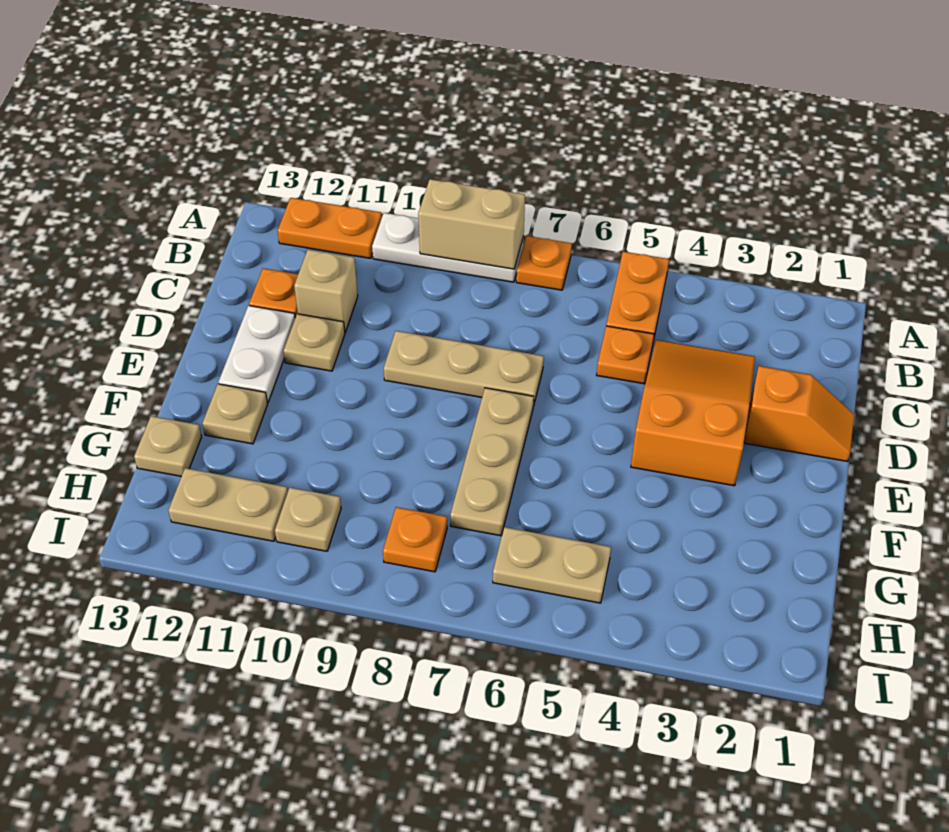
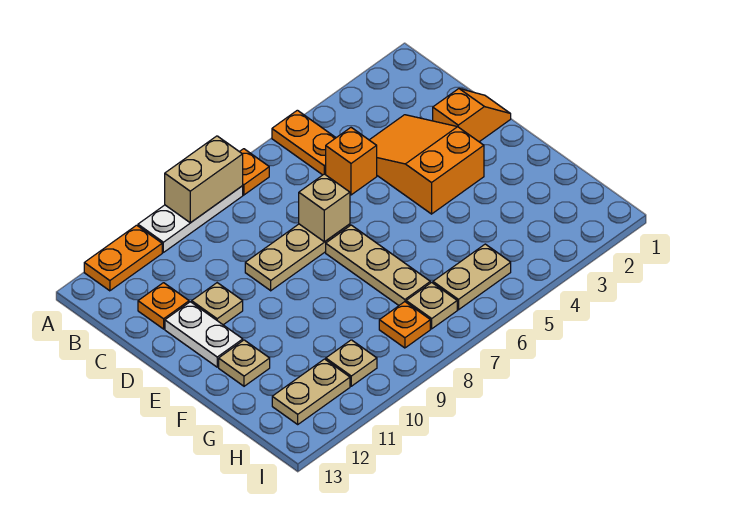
orange plate C5 level 1 -> orange brick C5 level 1
tan brick C11 level 1 -> tan brick D7 level 2
tan plate G13 level 1 -> tan plate H7 level 1

